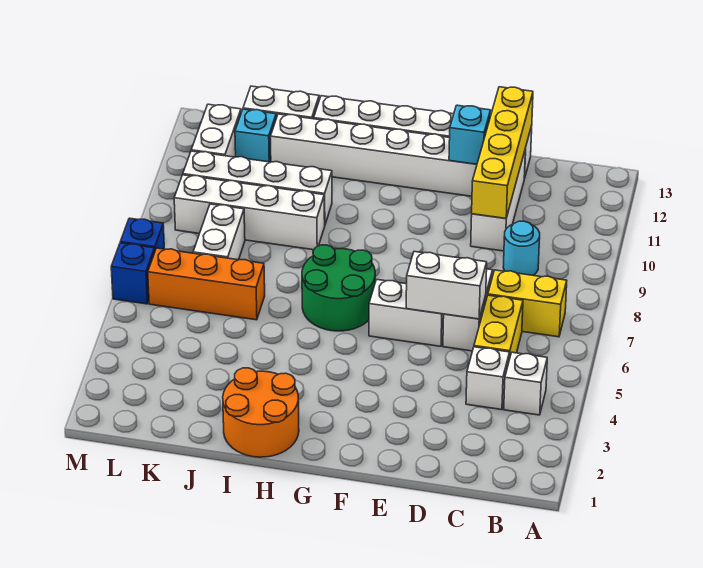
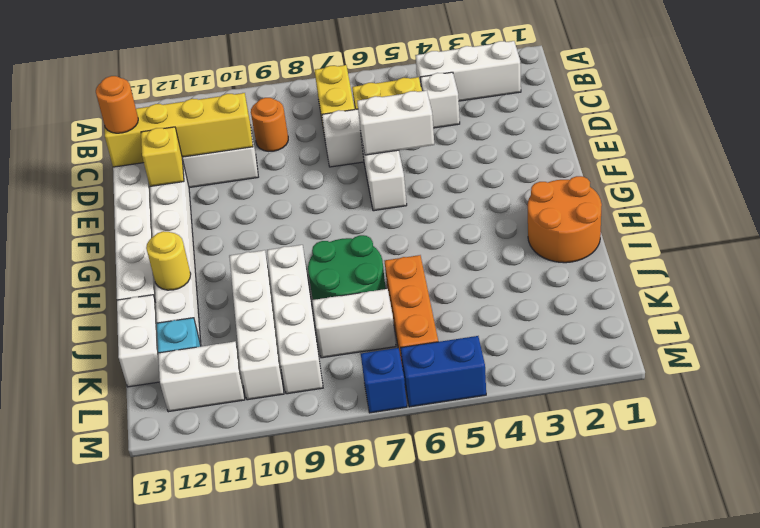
white brick B4 level 1 -> white brick B2:B4 level 1
cyan round brick C9 level 1 -> orange round brick C9 level 1
white brick D6:E6 level 2 -> white brick E5:E6 level 2
none -> orange round brick D13 level 3
cyan brick E12 level 2 -> yellow brick E12 level 2
green round brick G6:H7 level 1 -> green round brick I7:J8 level 1
none -> yellow round brick I12 level 2
blue brick M6 level 1 -> blue brick M5:M6 level 1

